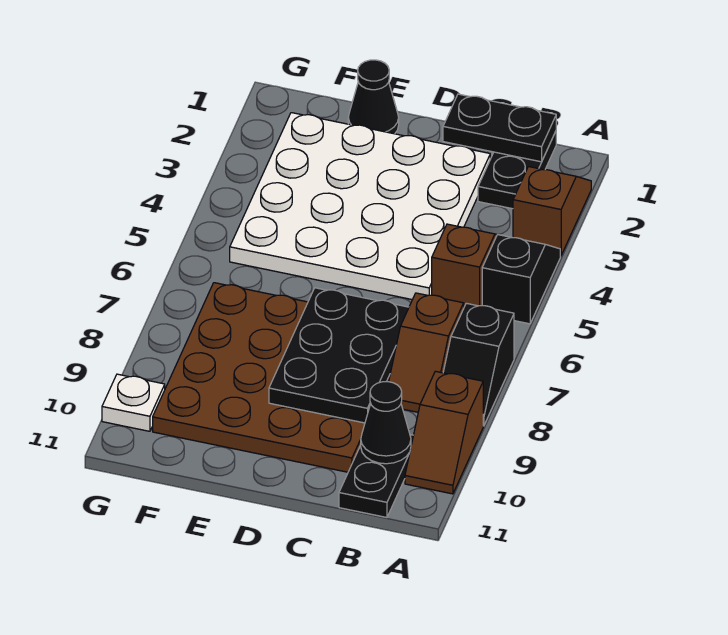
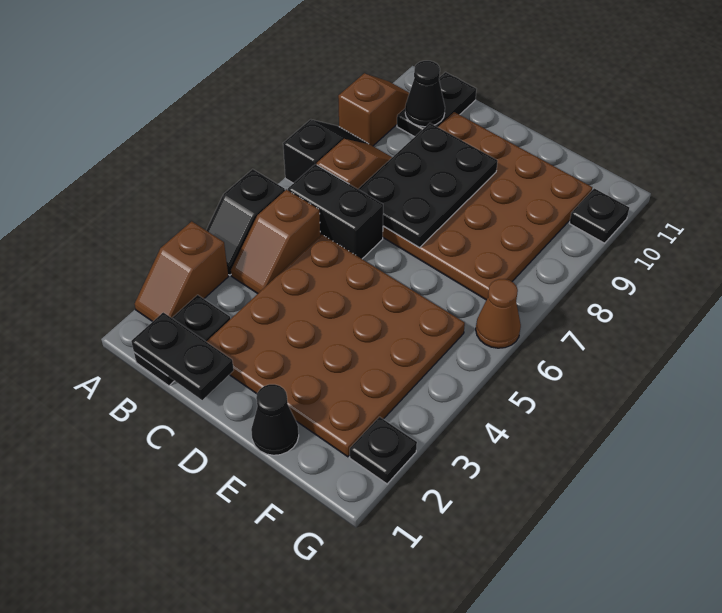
none -> black brick B6:C6 level 1
white plate C2:F5 level 1 -> brown plate C2:F5 level 1
none -> black plate G2 level 1
none -> brown cone G6 level 1
white plate G10 level 1 -> black plate G10 level 1

